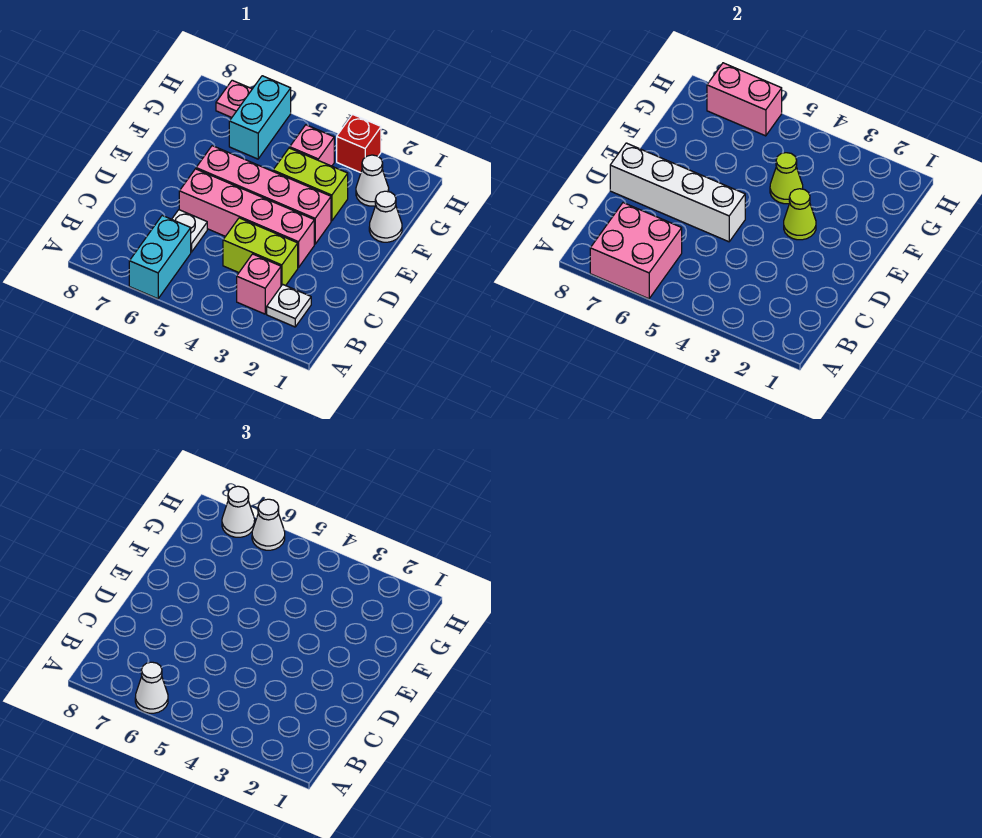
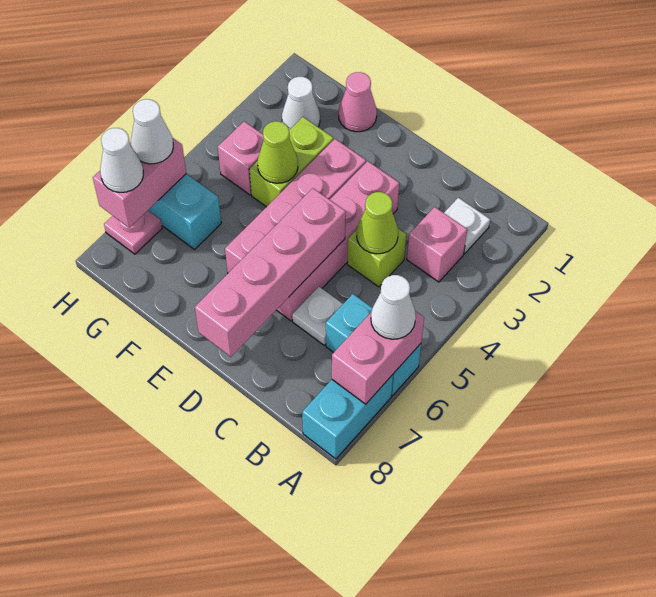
pink brick A6:B7 level 2 -> pink brick A6:A7 level 2
none -> cyan brick A7:A8 level 1
lime brick C3:C4 level 1 -> lime brick C4 level 1
white brick D5:D8 level 2 -> pink brick D5:D8 level 2
lime cone E3 level 2 -> lime cone C4 level 2
white cone F1 level 1 -> pink cone F1 level 1
red brick H3 level 1 -> none

